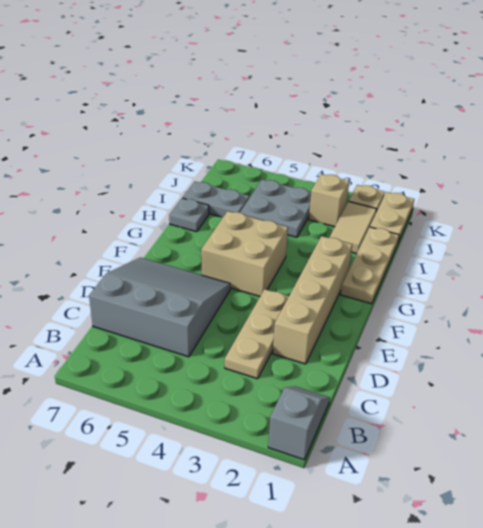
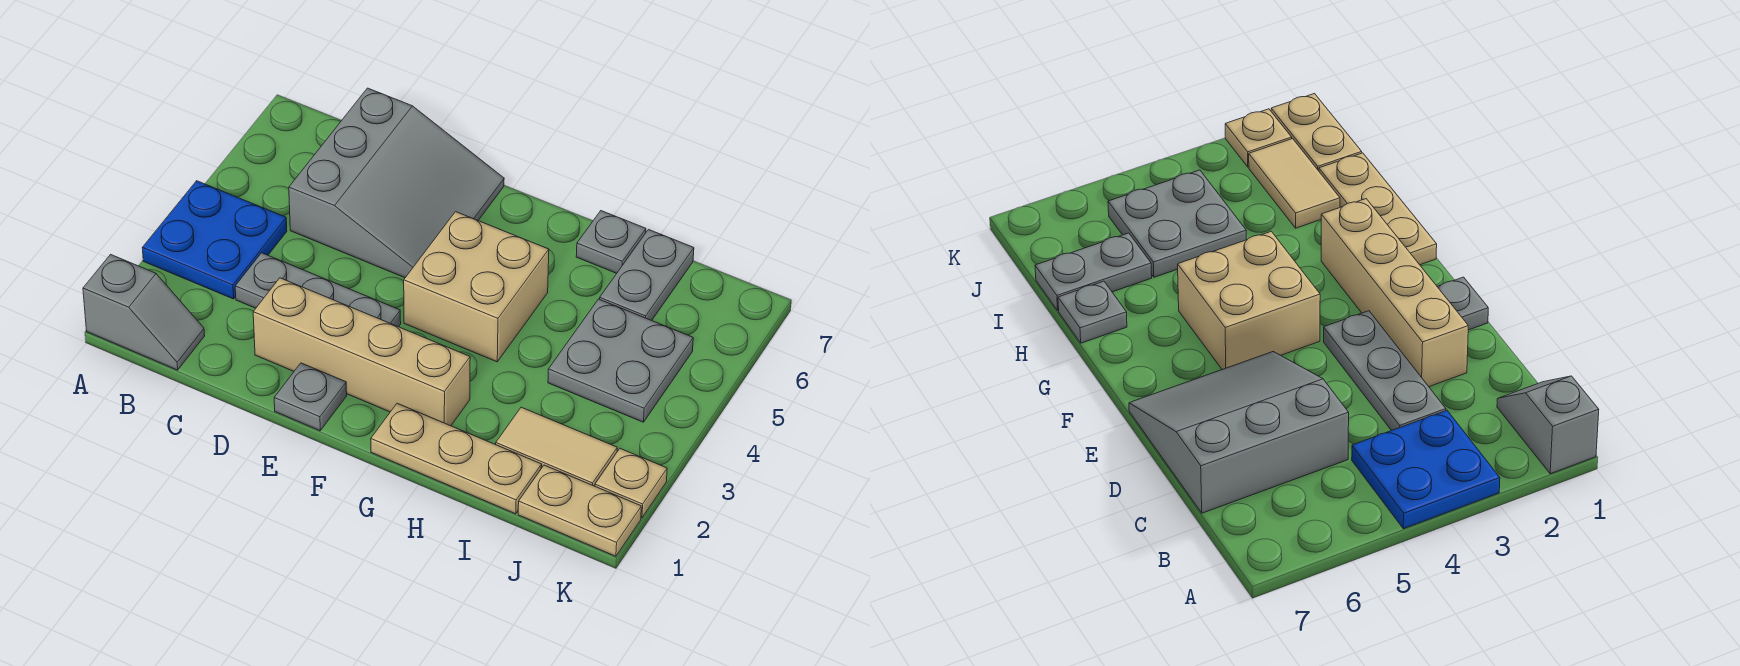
none -> blue plate A3:B4 level 1
tan plate C3:E3 level 1 -> grey plate C3:E3 level 1
none -> grey plate E1 level 1
tan brick J3 level 1 -> none

